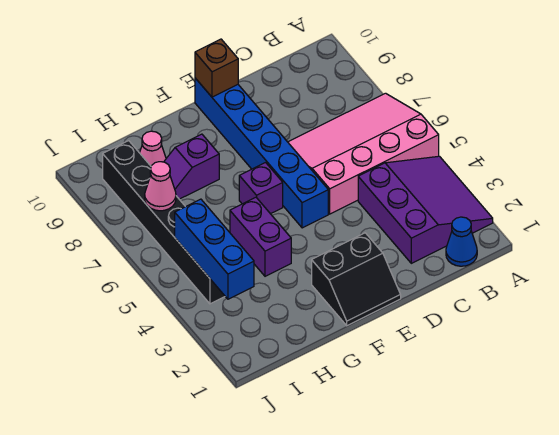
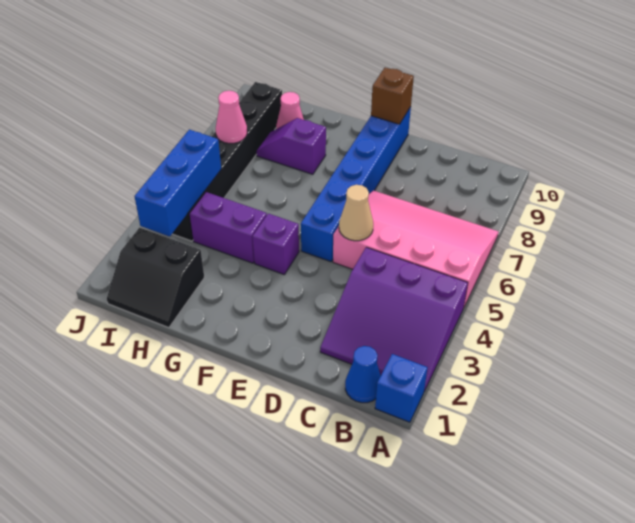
none -> blue brick A1 level 1
purple slope A2:C4 level 1 top C -> purple slope A2:C4 level 1 top 4
none -> tan cone D5 level 2
black slope E1:F2 level 1 top 2 -> black slope H1:I2 level 1 top 2
purple brick F6 level 1 -> purple brick F4 level 1
purple brick G4:G5 level 1 -> purple brick G4:H4 level 1

